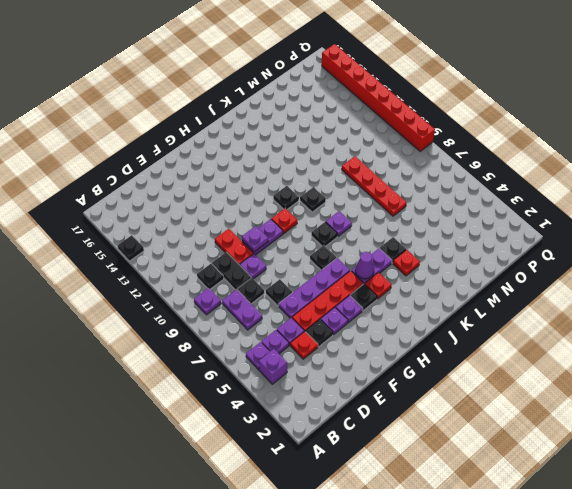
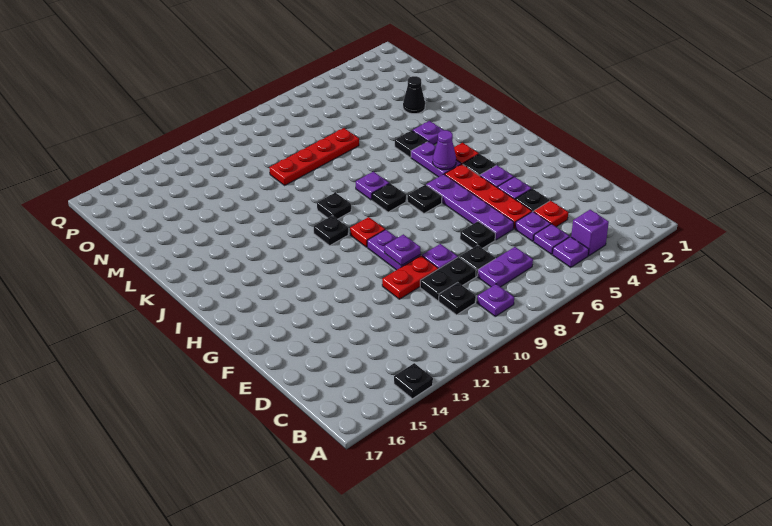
red plate K4 level 1 -> purple plate K4 level 1
none -> black cone M3 level 1
red brick Q9:Q16 level 1 -> none

